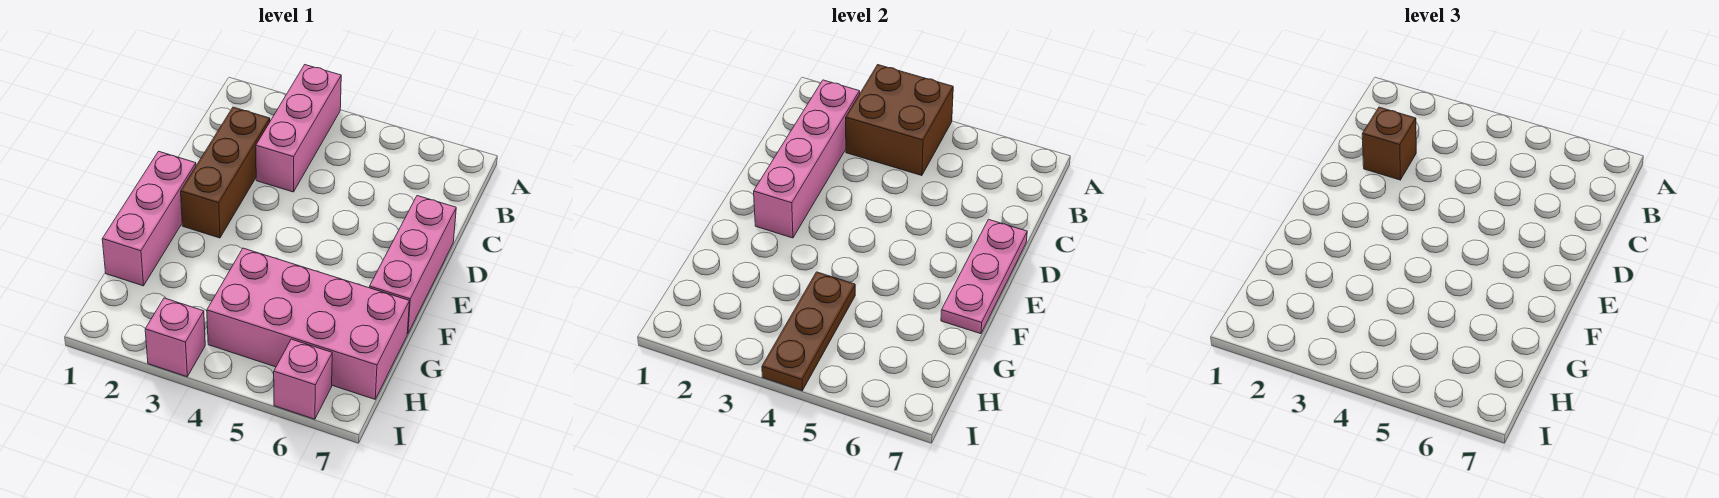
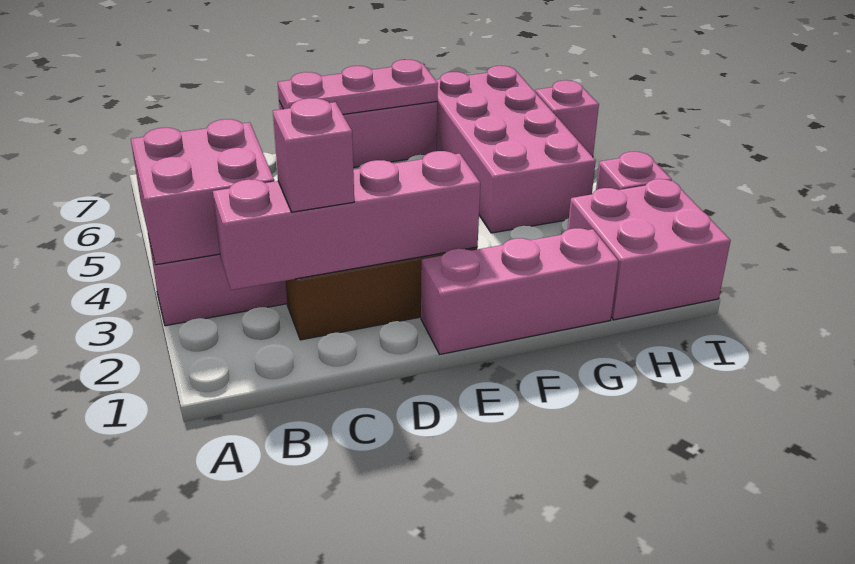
brown brick A3:B4 level 2 -> pink brick A3:B4 level 2
brown brick C2 level 3 -> pink brick C2 level 3
brown plate G4:I4 level 2 -> none
none -> pink brick H1:I2 level 1

